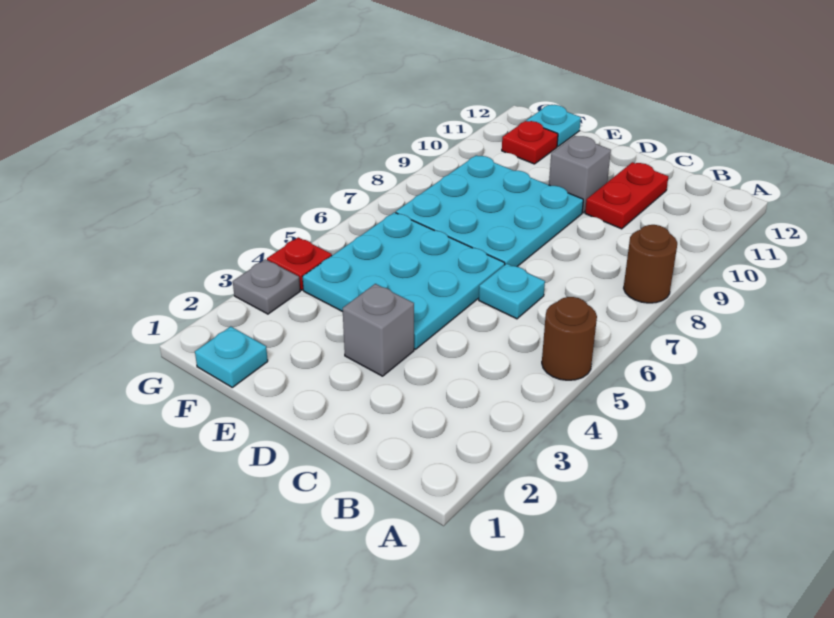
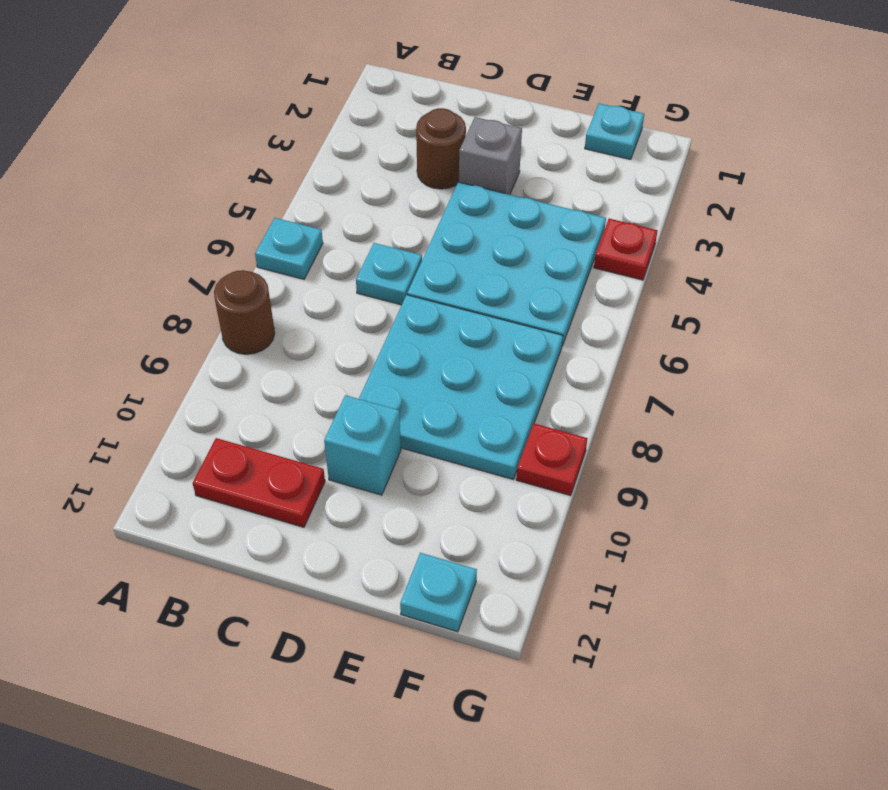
brown round brick A5 level 1 -> brown round brick C3 level 1
none -> cyan plate A6 level 1
red plate C10:C11 level 1 -> red plate B11:C11 level 1
grey brick D10 level 1 -> cyan brick D10 level 1
red plate F11 level 1 -> red plate G9 level 1
grey plate G3 level 1 -> none

